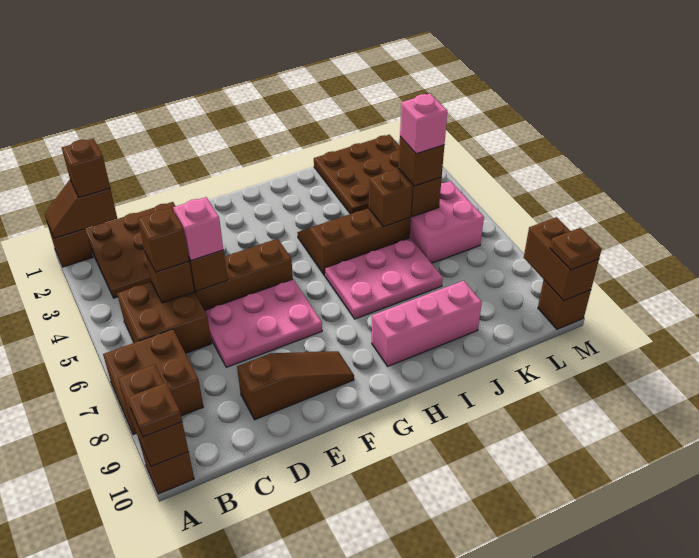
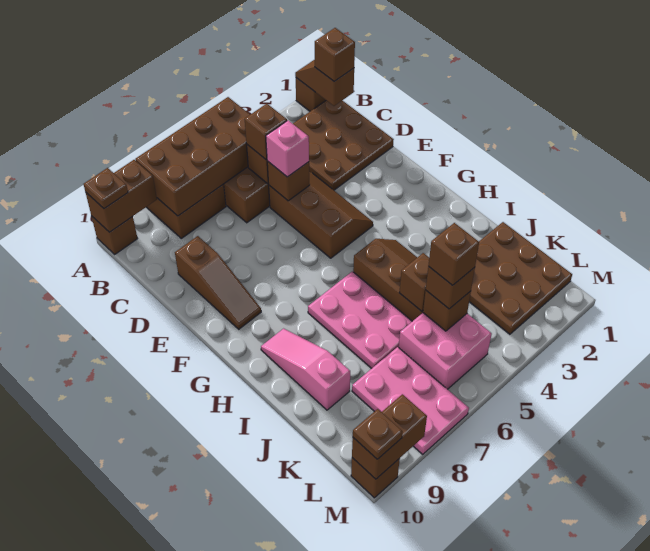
none -> brown brick A5:B8 level 2
pink plate D6:F7 level 1 -> pink plate K7:M8 level 1
pink brick H9:J9 level 1 -> pink slope H9:J9 level 1 top J
pink brick K5 level 4 -> brown brick K5 level 4

